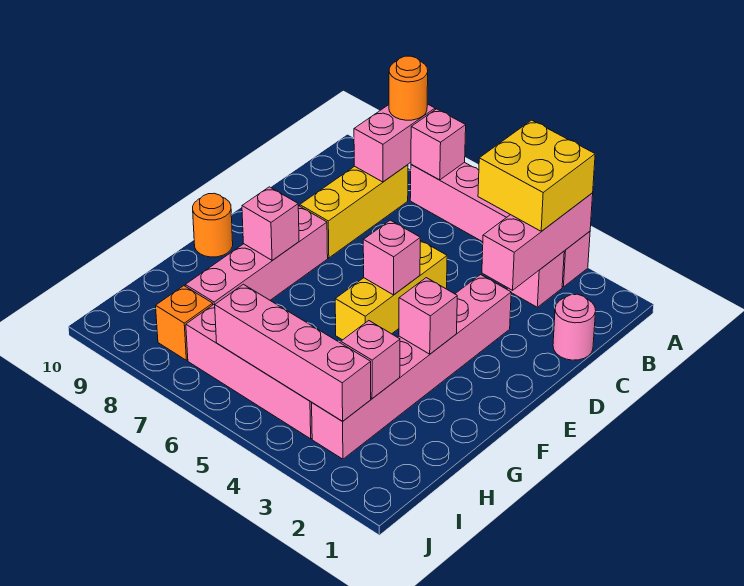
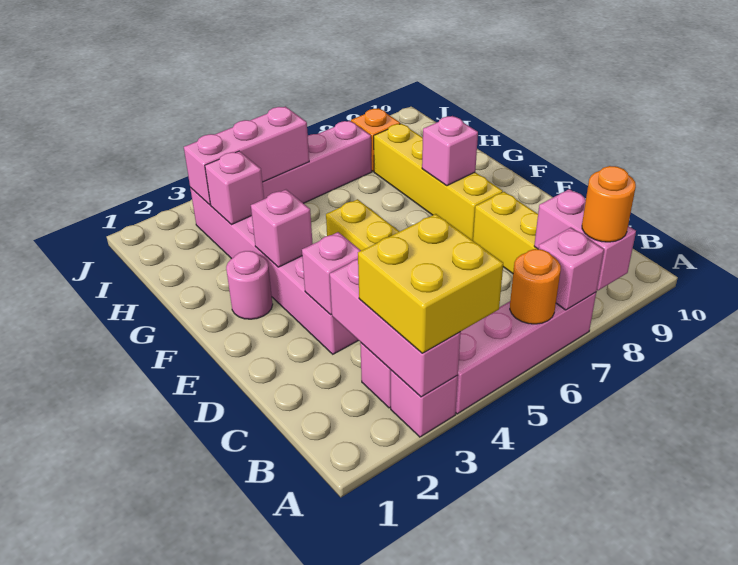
pink round brick C1 level 1 -> pink round brick F2 level 1
pink brick E5 level 2 -> pink brick D3 level 2
pink brick E8:H8 level 1 -> yellow brick E8:H8 level 1
orange round brick F10 level 1 -> orange round brick A6 level 2
pink brick I3:I6 level 2 -> pink brick I3:I5 level 2

